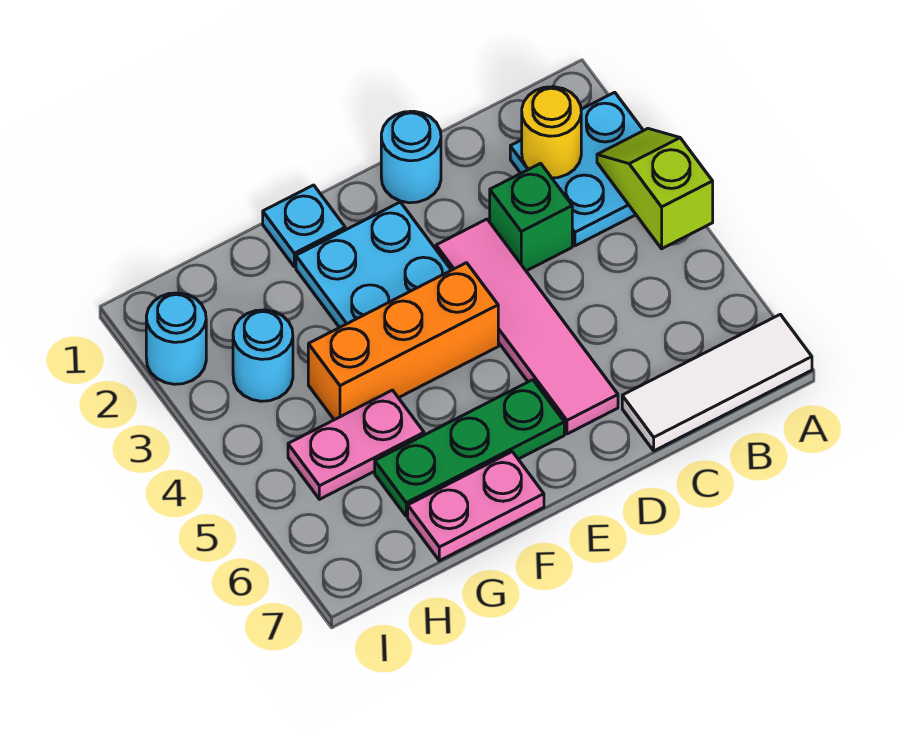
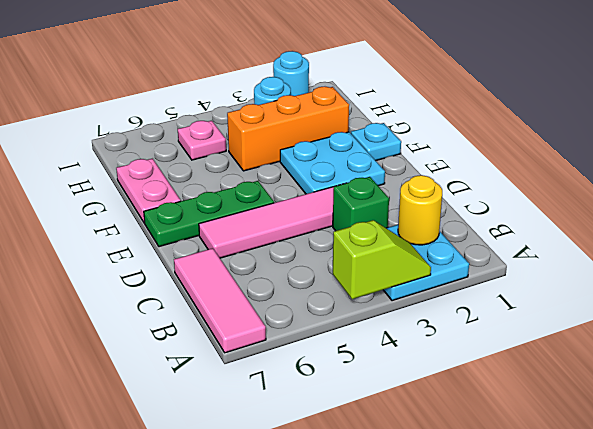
white tile A7:C7 level 1 -> pink tile A7:C7 level 1
cyan round brick D1 level 1 -> none
orange brick E4:G4 level 1 -> orange brick G2:G4 level 1
green plate E6:G6 level 1 -> green plate E5:E7 level 1
pink plate G5:H5 level 1 -> pink plate H5 level 1

